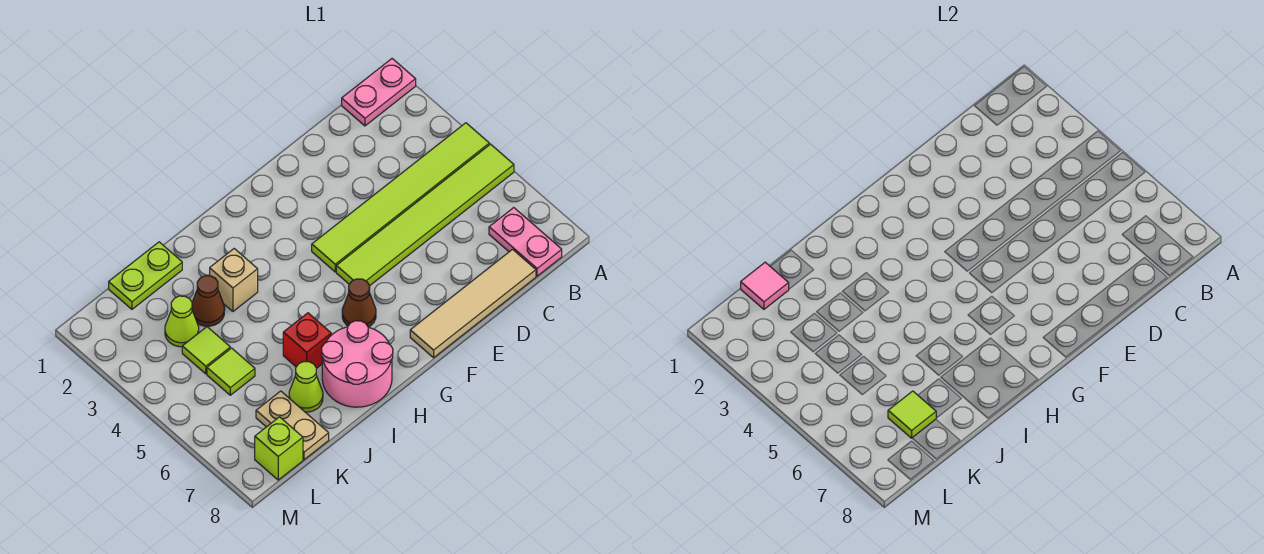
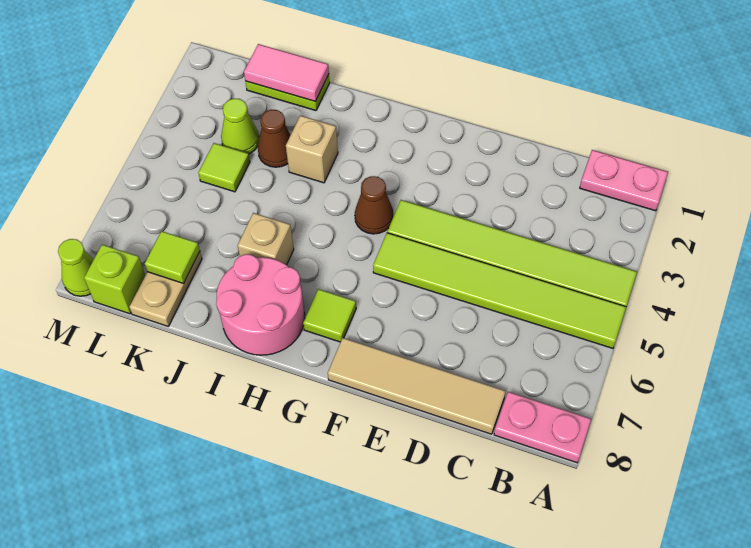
pink plate B7:B8 level 1 -> pink plate A8:B8 level 1
brown cone G6 level 1 -> brown cone G4 level 1
red brick I6 level 1 -> tan brick I6 level 1
lime cone J7 level 1 -> lime cone M8 level 1
pink tile K1 level 2 -> pink tile J1:K1 level 2
lime tile K5 level 1 -> lime tile G7 level 1

